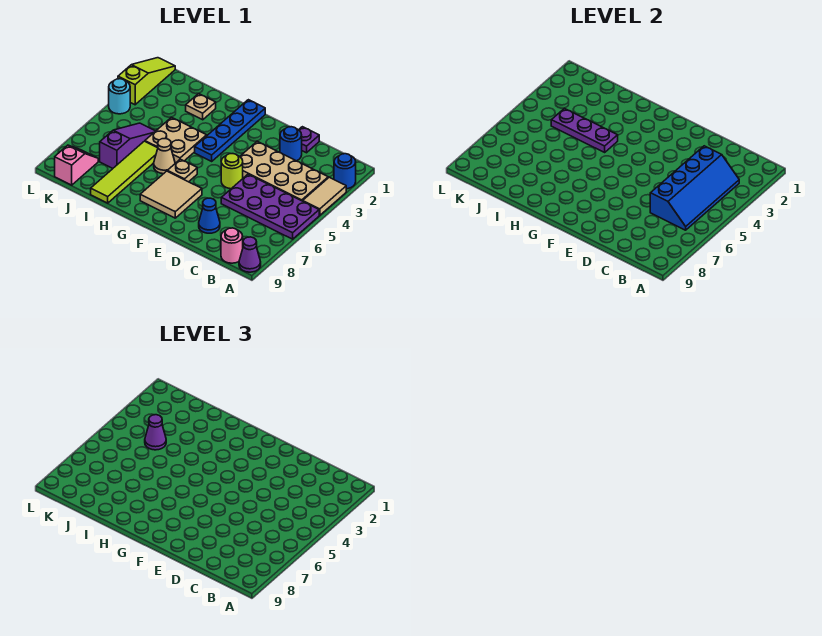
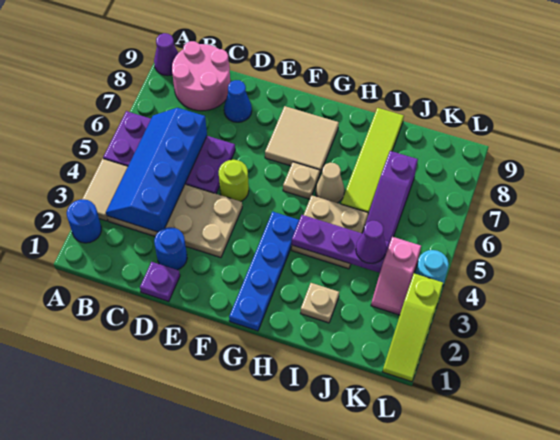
pink round brick B9 level 1 -> pink round brick B8:C9 level 1
pink slope K8:K9 level 1 top 9 -> pink slope K3:K4 level 1 top 4

